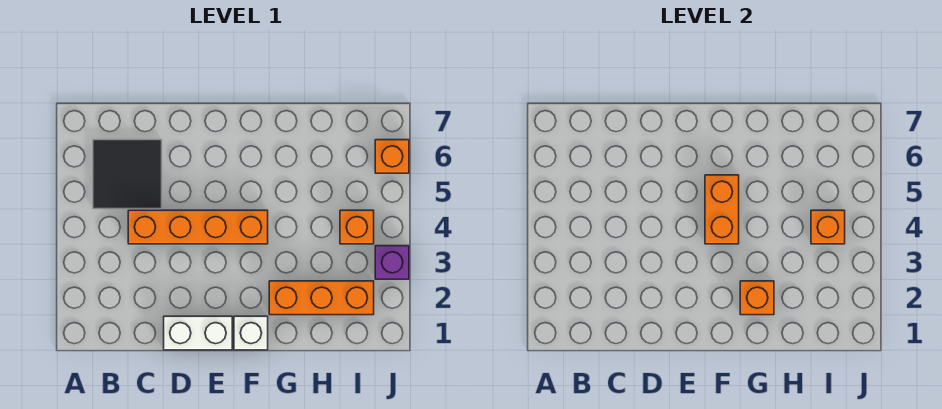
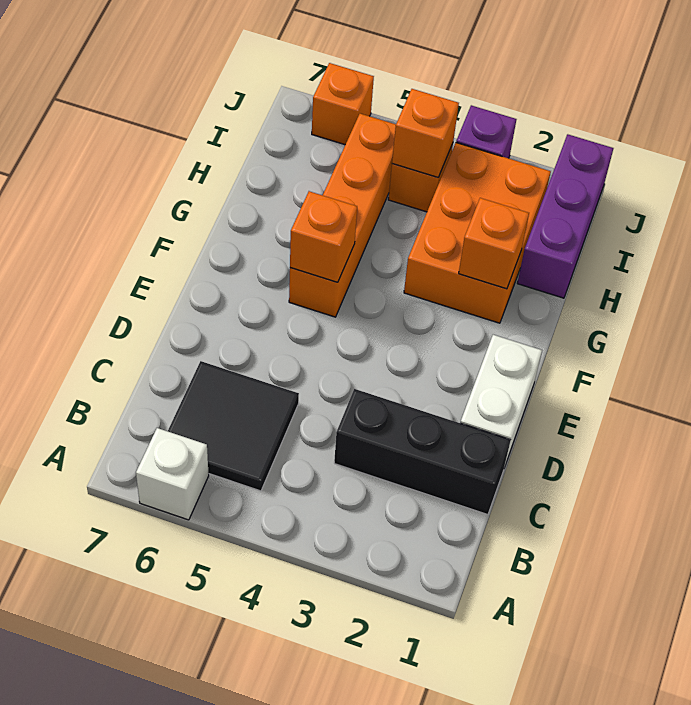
none -> black brick C1:C3 level 1
orange brick C4:F4 level 1 -> orange brick F5:I5 level 1
white brick F1 level 1 -> white brick A6 level 1
orange brick F4:F5 level 2 -> orange brick F5 level 2
orange brick G2:I2 level 1 -> orange brick G2:I3 level 1
none -> purple brick H1:J1 level 1

